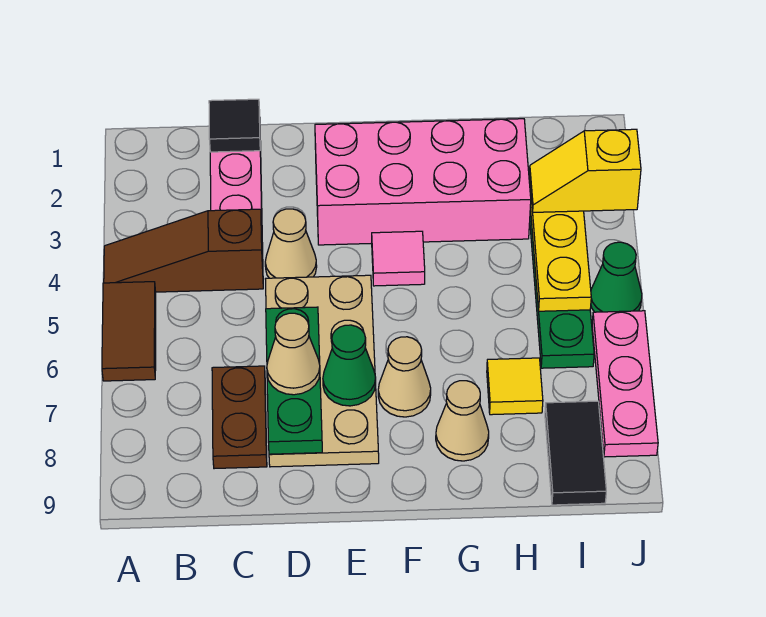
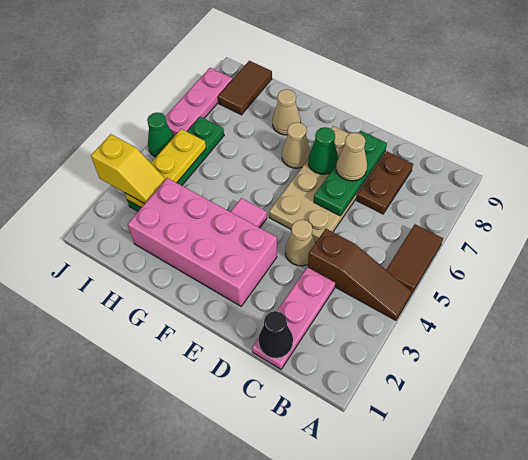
black tile C1 level 2 -> black cone C1 level 2
yellow tile H7 level 1 -> none
black tile I8:I9 level 1 -> brown tile I8:I9 level 1

